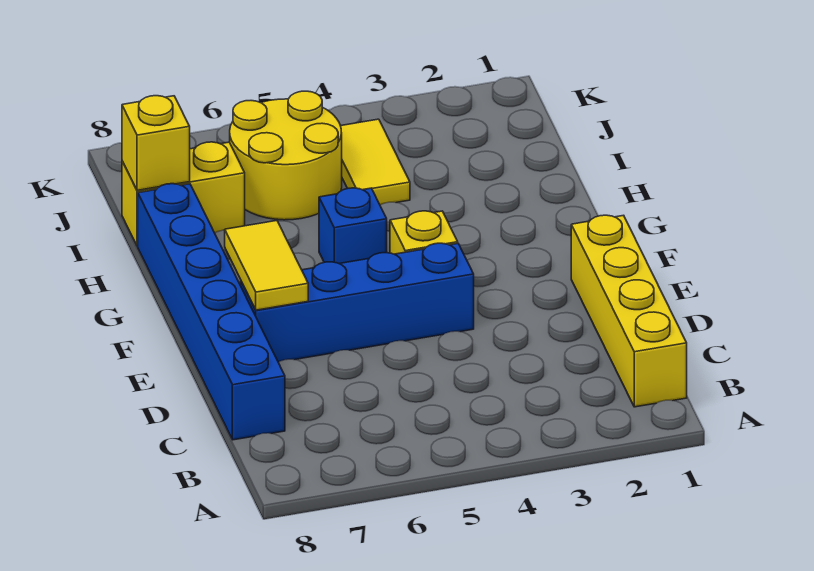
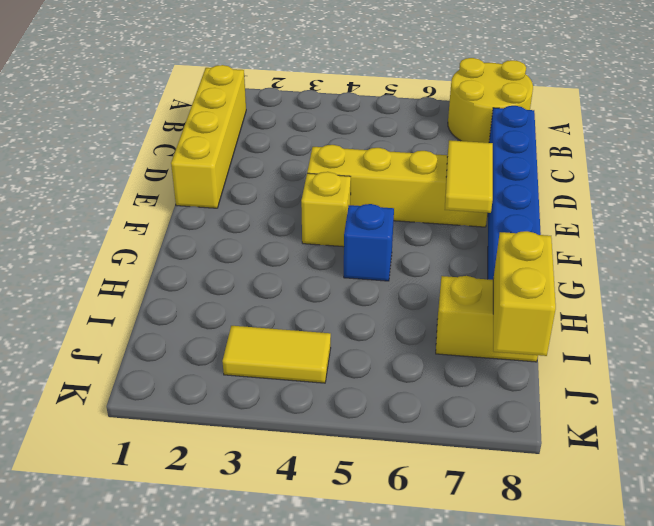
blue brick E4:E7 level 1 -> yellow brick E4:E7 level 1
yellow tile I4:J4 level 1 -> yellow tile J3:J4 level 1
yellow round brick I5:J6 level 1 -> yellow round brick A7:B8 level 1
yellow brick I8 level 2 -> yellow brick I8:J8 level 2

